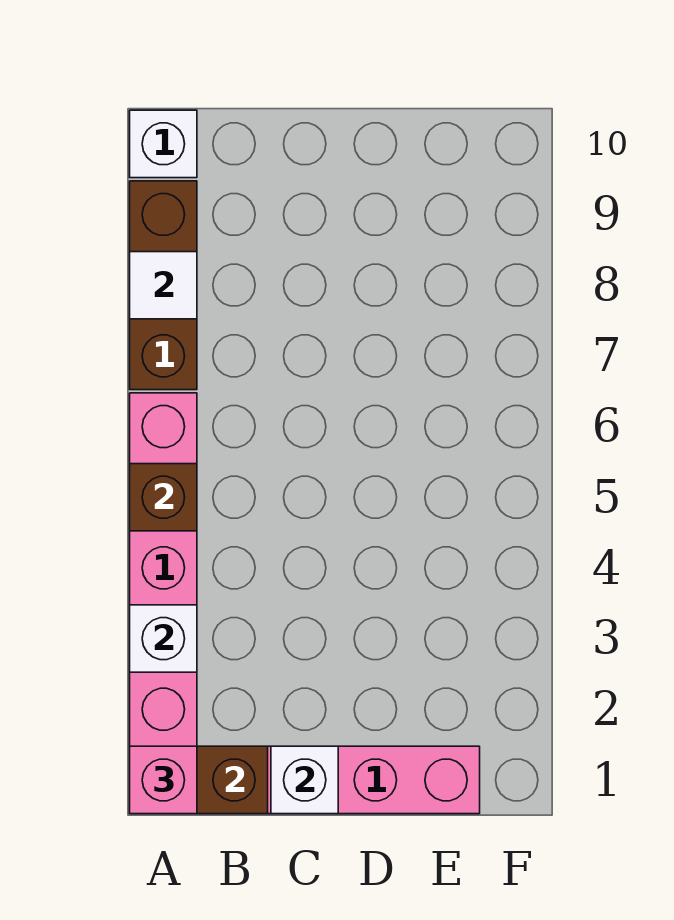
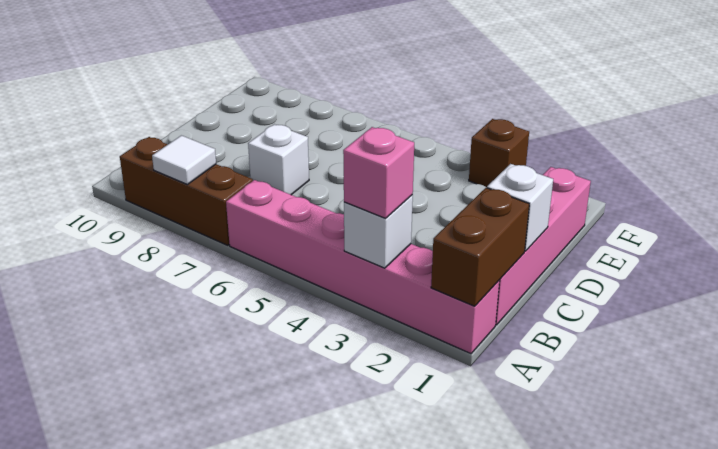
pink brick A1 level 3 -> pink brick A3 level 3
brown brick A5 level 2 -> brown brick F3 level 1
white brick A10 level 1 -> white brick C7 level 1

